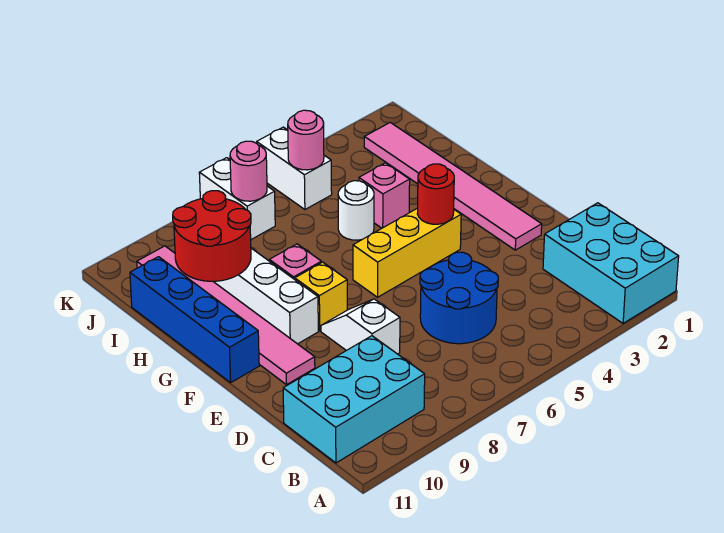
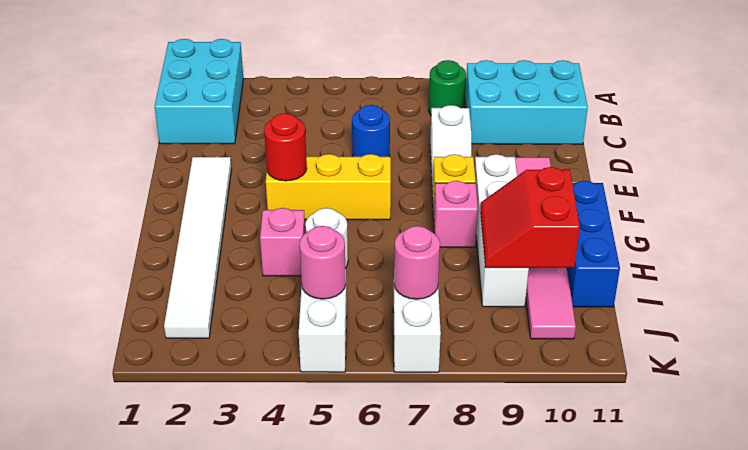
none -> green round brick B8 level 1
blue round brick C5:D6 level 1 -> blue round brick D6 level 1
pink tile E2:J2 level 1 -> white tile E2:J2 level 1
blue brick F11:I11 level 1 -> blue brick G11:I11 level 1
red round brick H9:I10 level 2 -> red slope H9:I10 level 2 top 10

